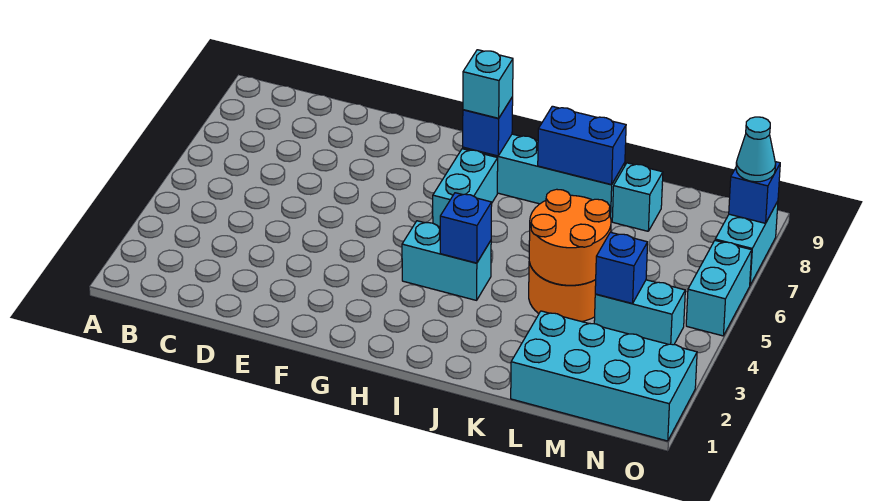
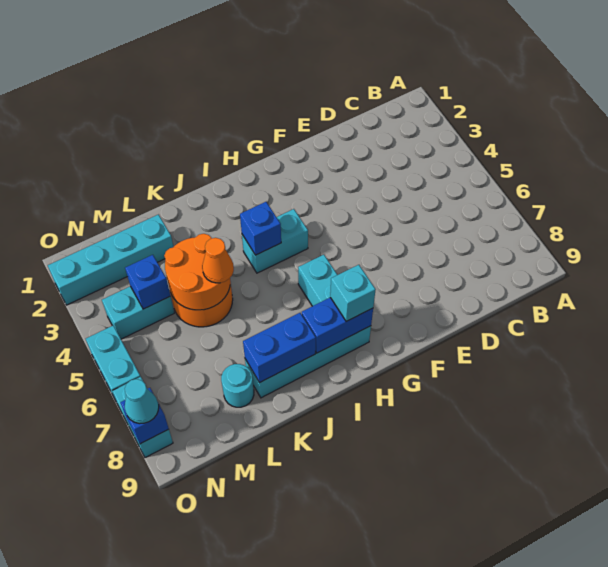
blue brick H8 level 2 -> blue brick H8:I8 level 2
none -> orange cone K5 level 3
cyan brick L1:O2 level 1 -> cyan brick L2:O2 level 1
cyan brick L8 level 1 -> cyan round brick L8 level 1

